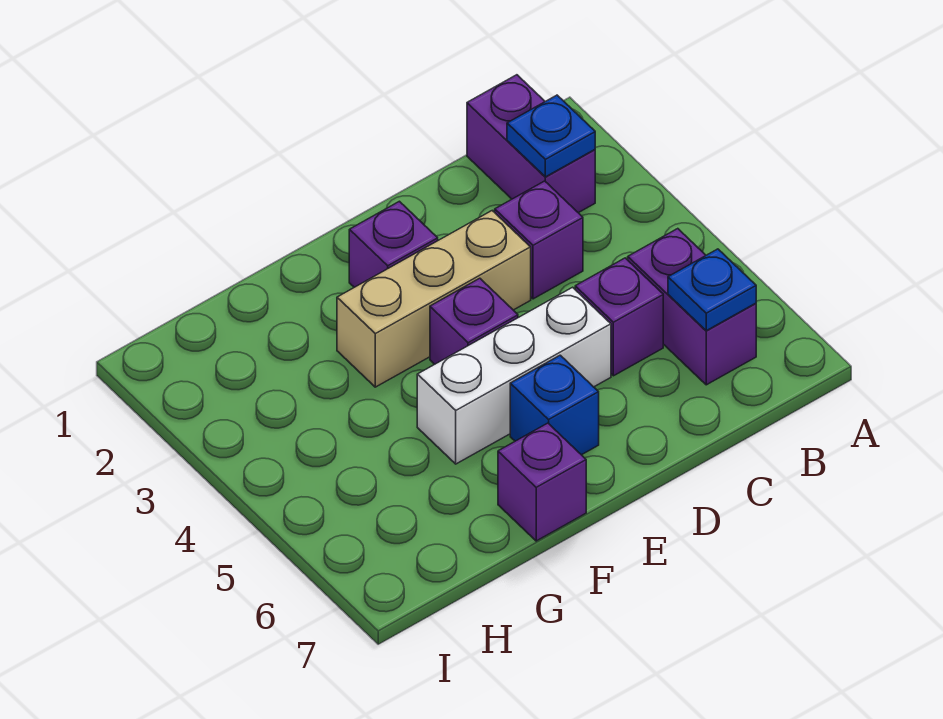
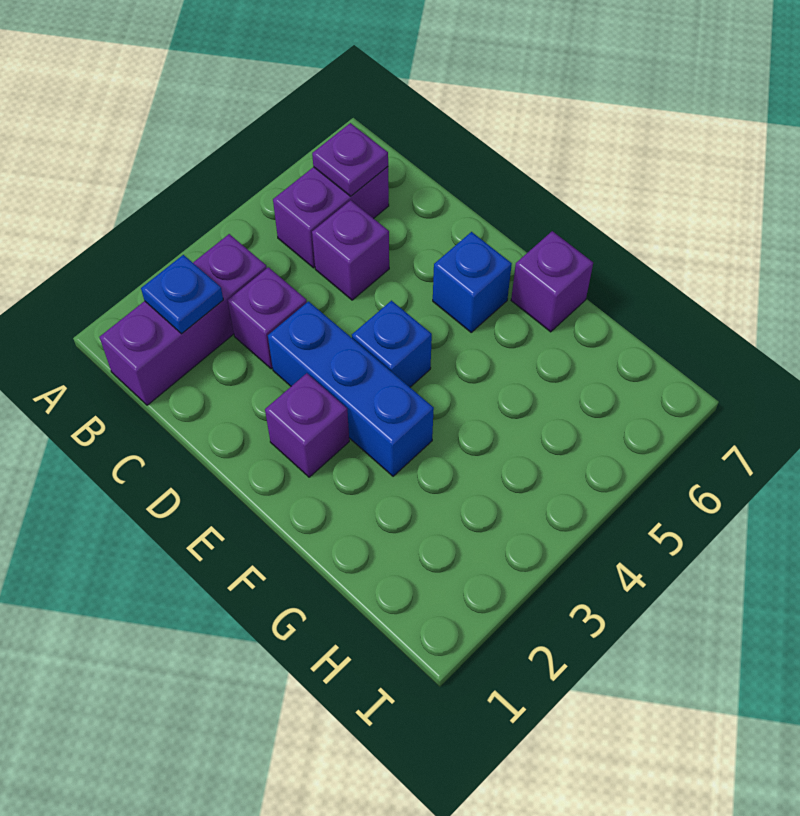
purple brick B1:B2 level 1 -> purple brick B1:B3 level 1
blue plate B6 level 2 -> purple plate B6 level 2
tan brick D3:F3 level 1 -> blue brick D3:F3 level 1
white brick D5:F5 level 1 -> none
purple brick E4 level 1 -> blue brick E4 level 1

